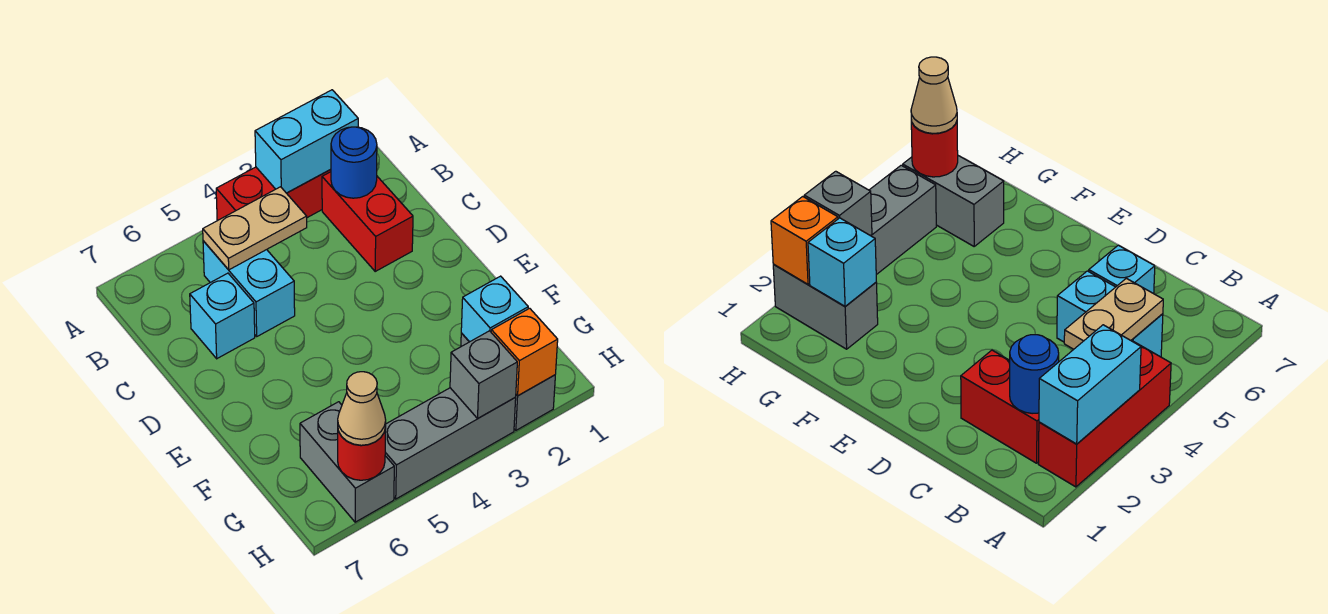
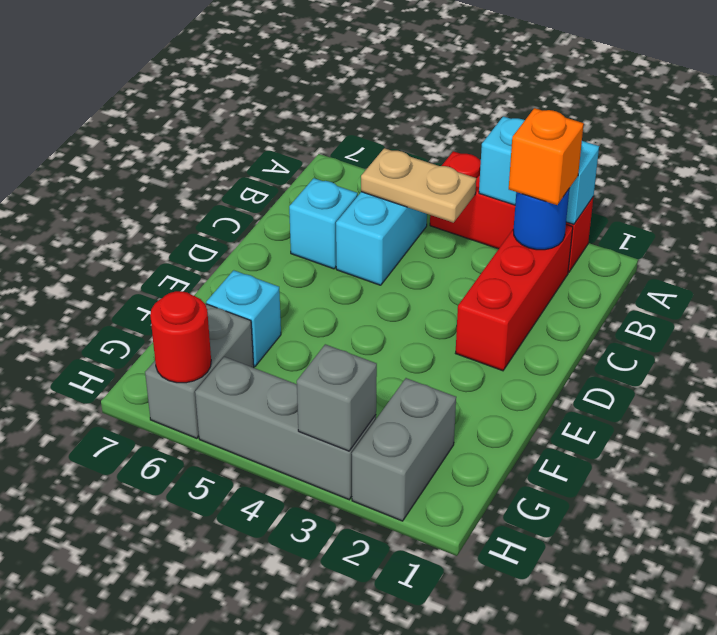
red brick B2:C2 level 1 -> red brick B2:D2 level 1
cyan brick G2 level 2 -> cyan brick F6 level 1
orange brick H2 level 2 -> orange brick B2 level 3
tan cone H6 level 3 -> none

